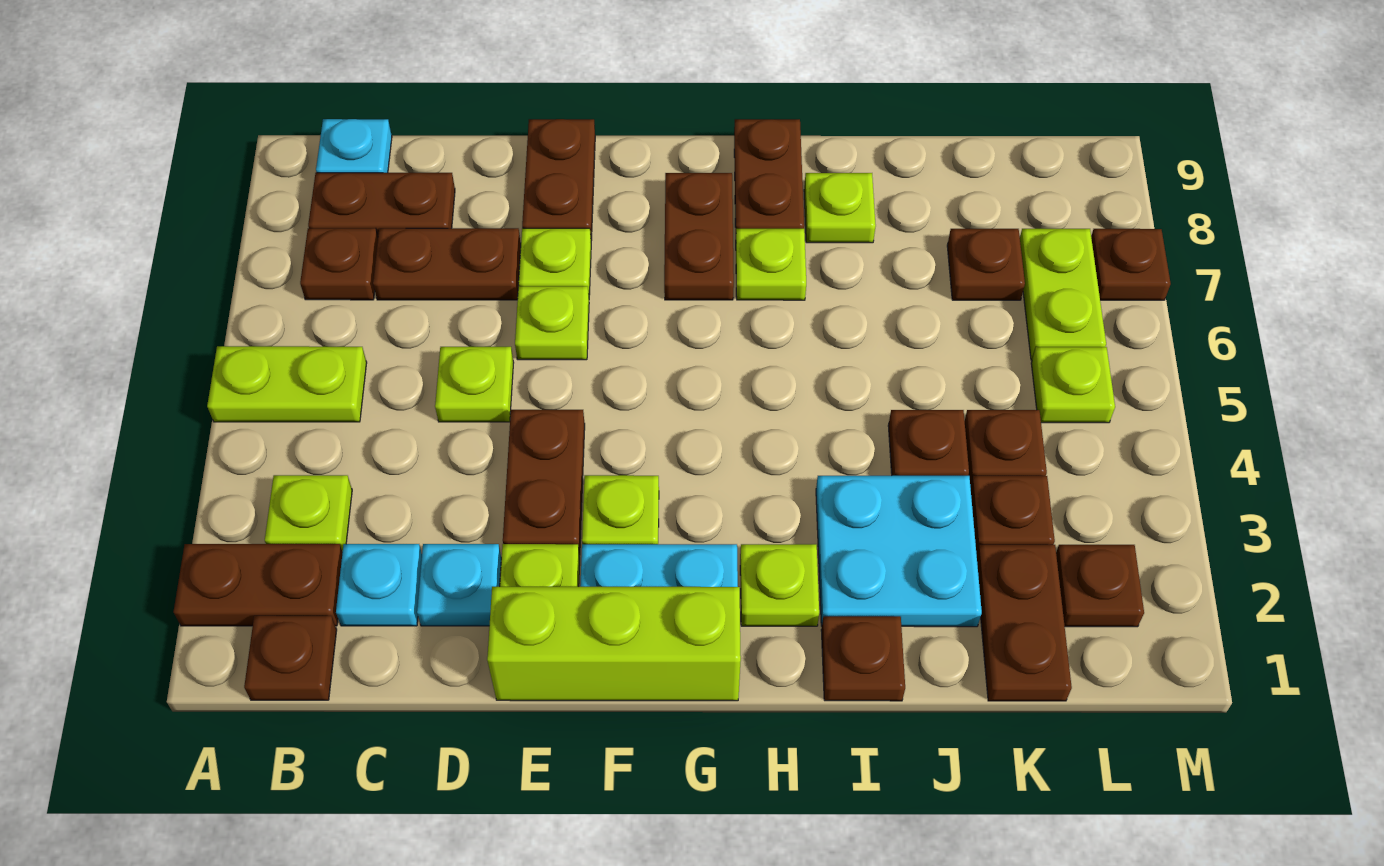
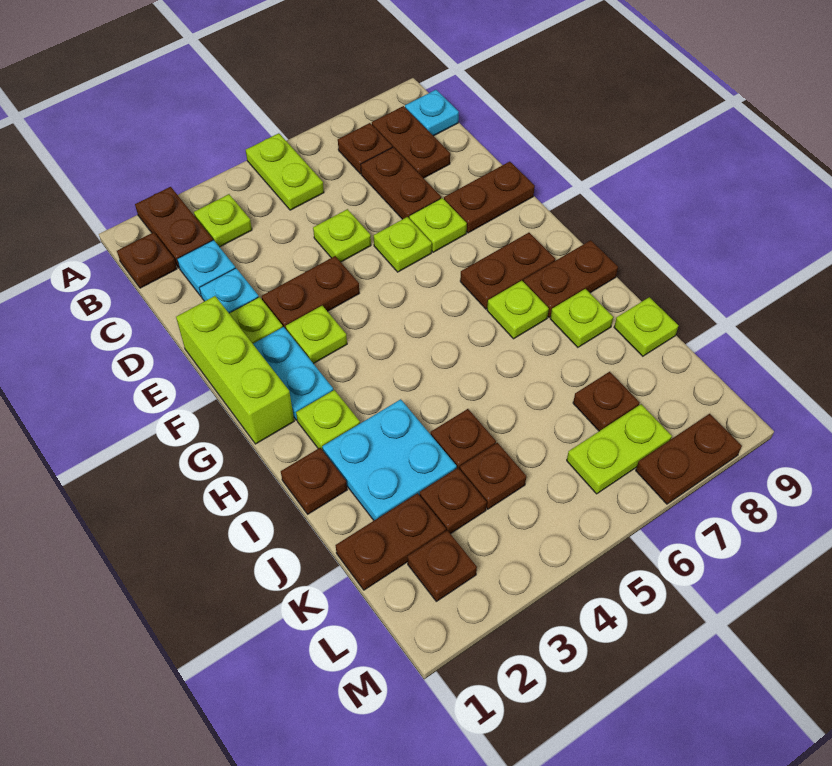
lime plate L5 level 1 -> lime plate J9 level 1
brown plate M7 level 1 -> brown plate M7:M8 level 1

